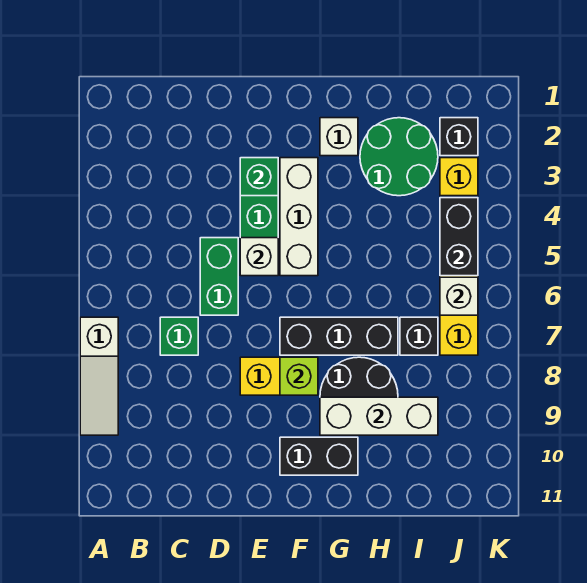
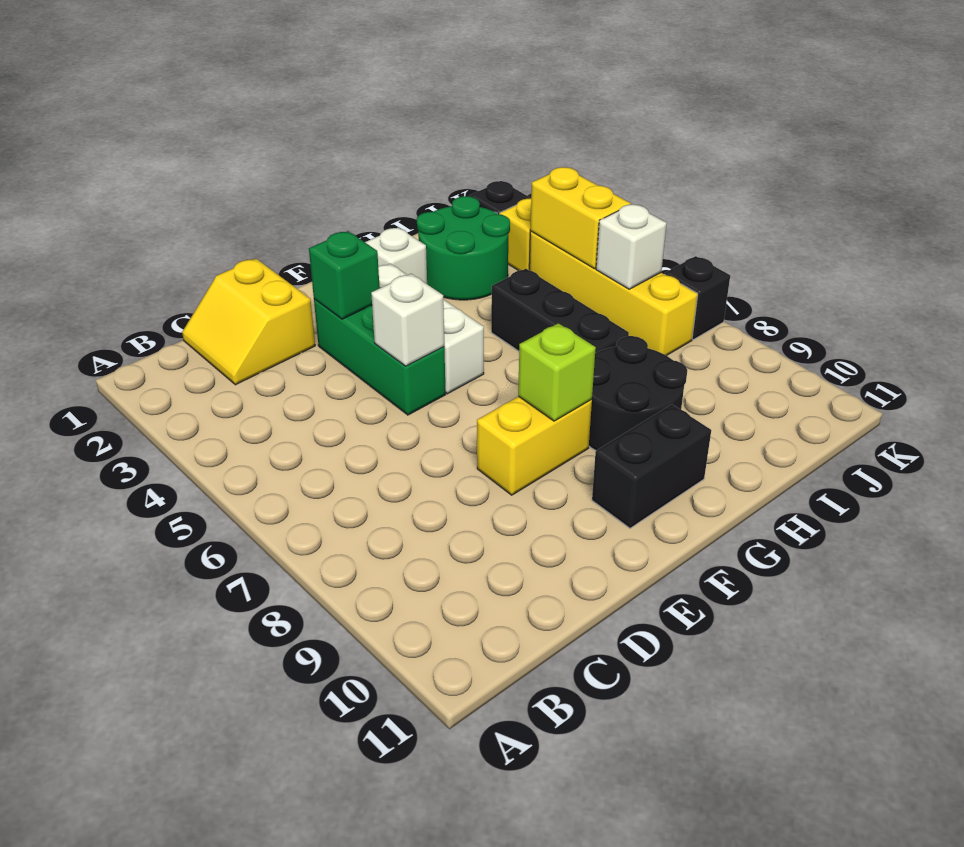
white slope A7:A9 level 1 top 7 -> none
none -> yellow slope C1:D2 level 1 top D
green brick C7 level 1 -> none
green brick D5:D6 level 1 -> none
black brick F7:H7 level 1 -> black brick H5:H7 level 1
white brick G9:I9 level 2 -> none
black brick I7 level 1 -> black brick K7 level 1
black brick J4:J5 level 2 -> yellow brick J4:J5 level 2

